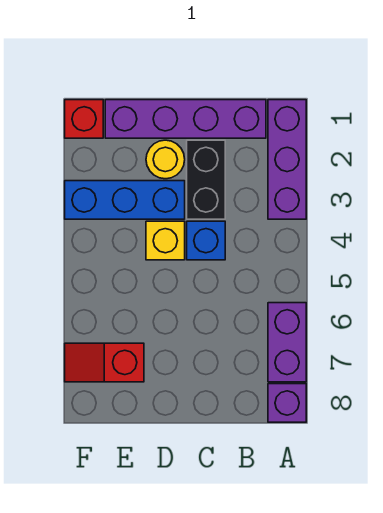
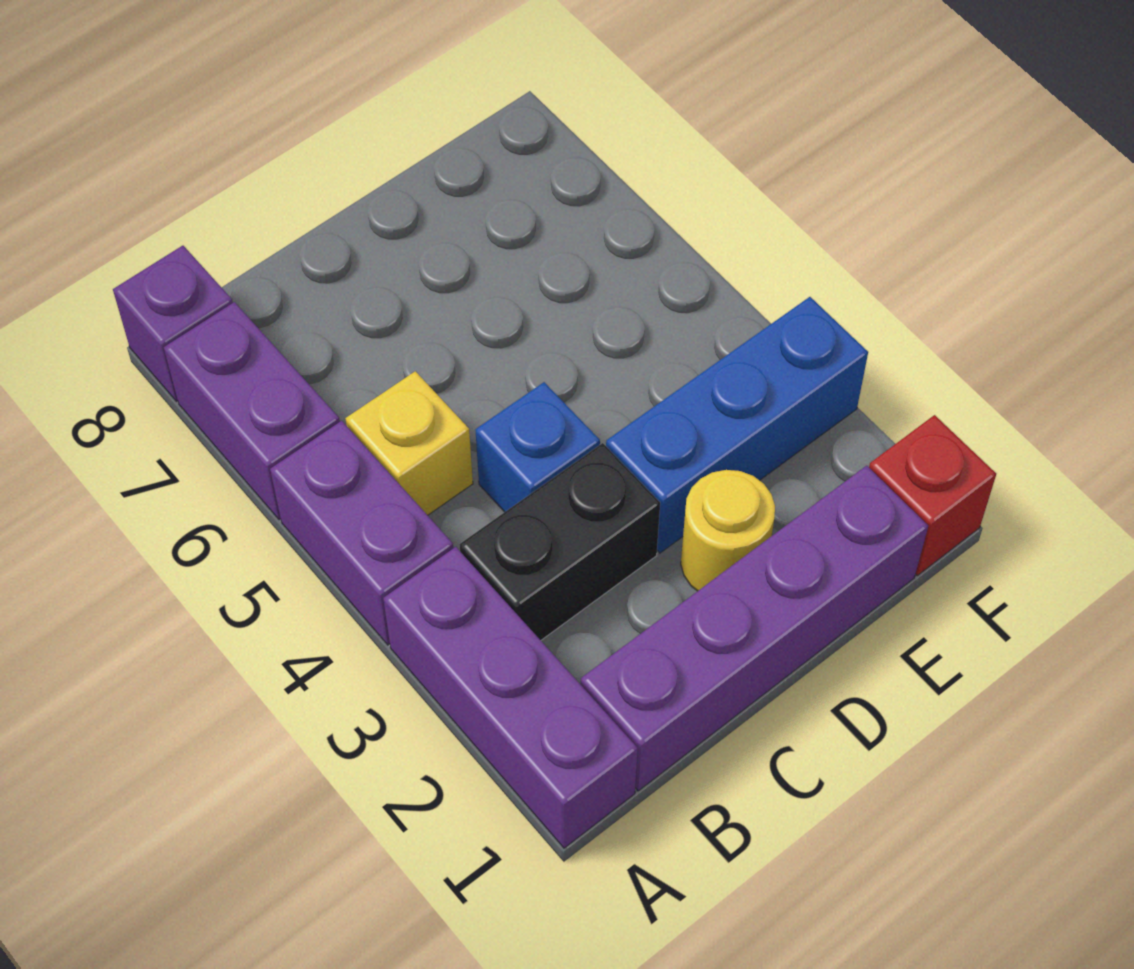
none -> purple brick A4:A5 level 1
black brick C2:C3 level 1 -> black brick B3:C3 level 1
yellow brick D4 level 1 -> yellow brick B5 level 1
red slope E7:F7 level 1 top E -> none

